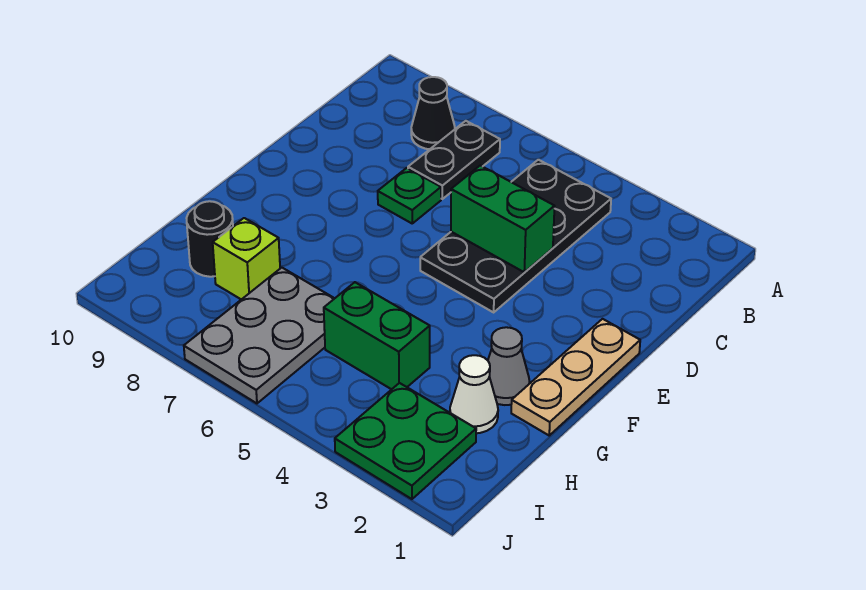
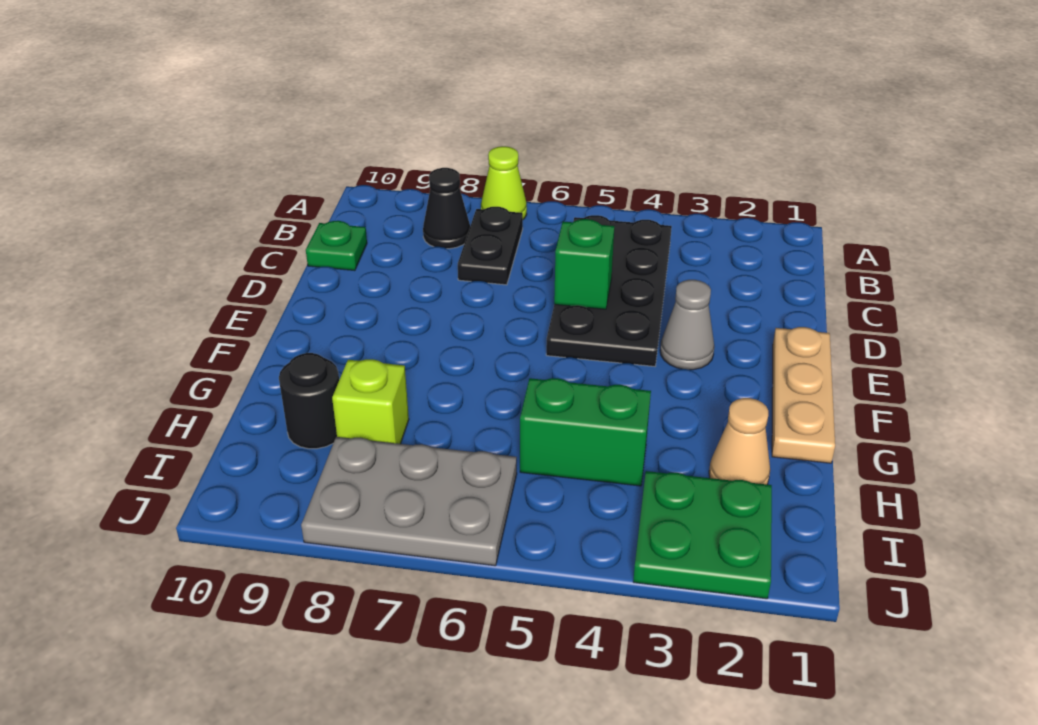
none -> lime cone A7 level 1
green brick D4:D5 level 2 -> green brick D5 level 2
green plate D7 level 1 -> green plate C10 level 1
grey cone G2 level 1 -> grey cone E3 level 1
white cone H2 level 1 -> tan cone H2 level 1
grey plate H6:J7 level 1 -> grey plate I6:J8 level 1

